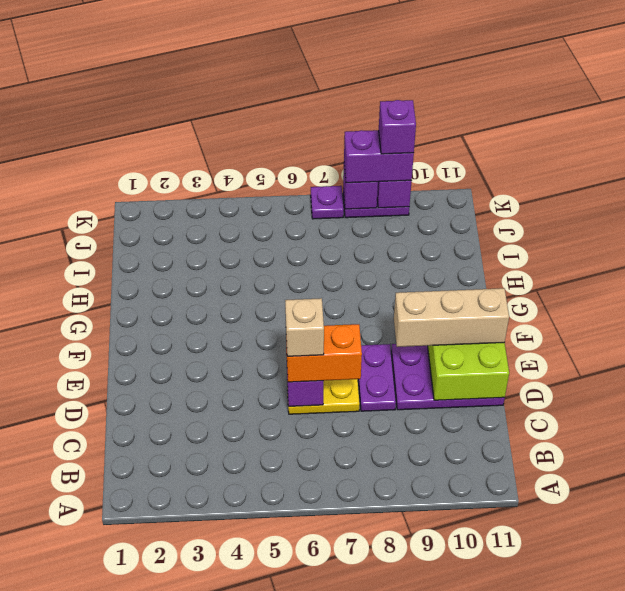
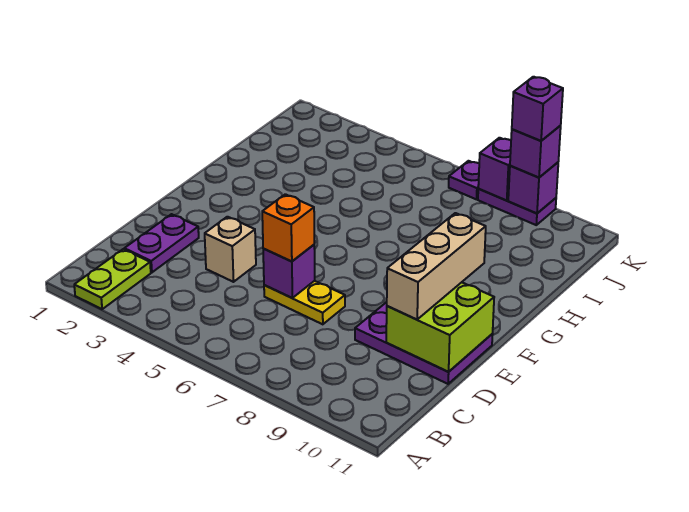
none -> lime plate A2:B2 level 1
orange brick D6:D7 level 3 -> orange brick D6 level 3
tan brick D6 level 4 -> tan brick D4 level 1
purple plate D8:E8 level 1 -> purple plate C2:D2 level 1
tan brick E9:E11 level 3 -> tan brick D10:F10 level 3
purple brick K8:K9 level 3 -> purple brick K9 level 3

